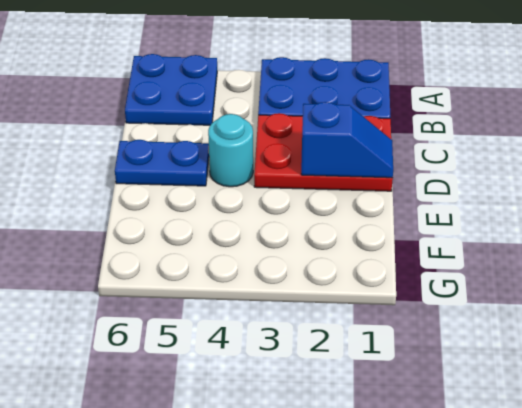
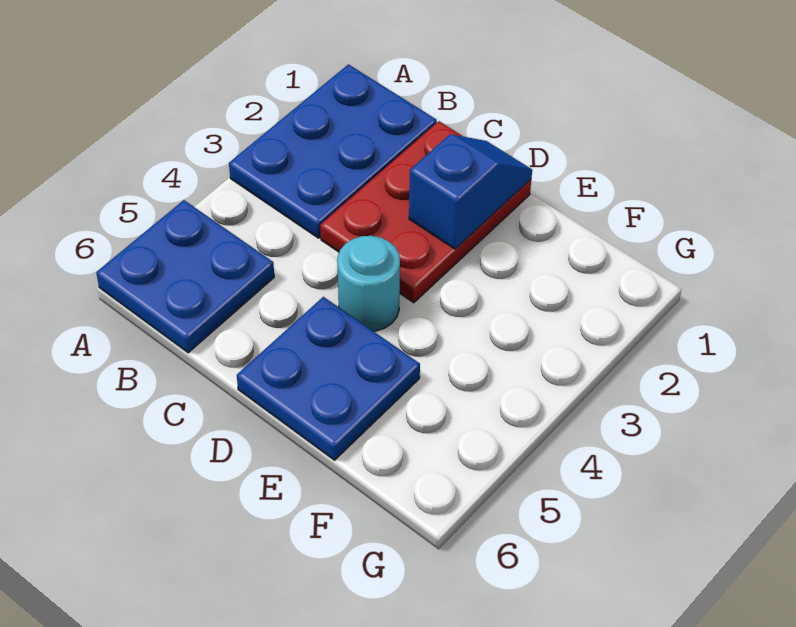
blue plate D5:D6 level 1 -> blue plate D5:E6 level 1

